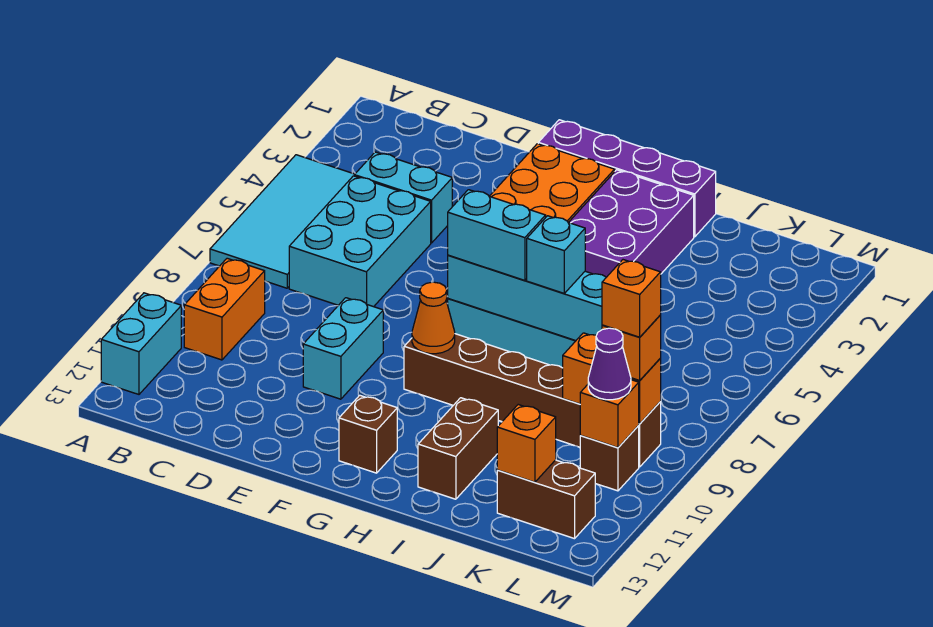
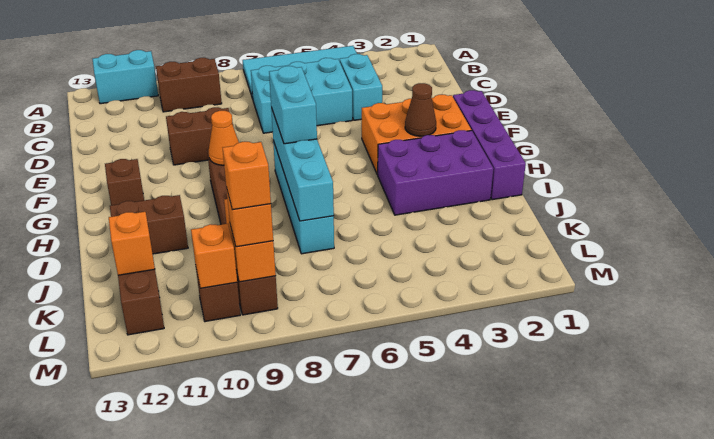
orange brick B9:B10 level 1 -> brown brick B9:B10 level 1
cyan brick E9:E10 level 1 -> brown brick E9:E10 level 1
none -> brown cone G3 level 2
cyan brick I7 level 3 -> none
purple cone L10 level 3 -> none

